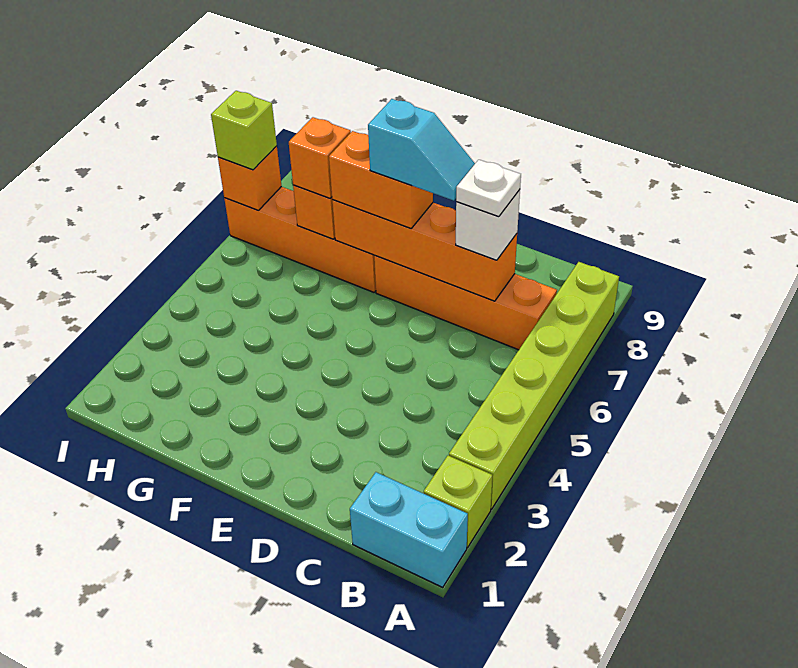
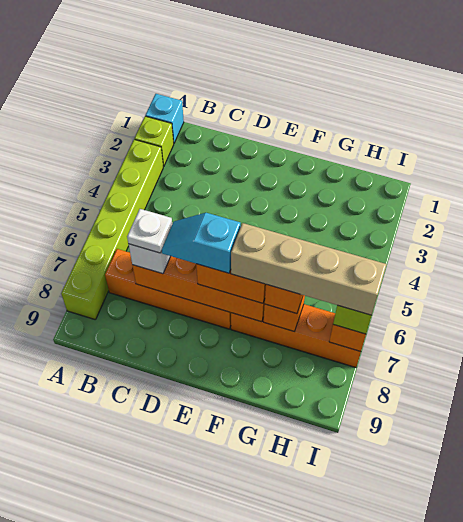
cyan brick A1:B1 level 1 -> cyan brick A1 level 1
none -> tan brick F7:I7 level 4

